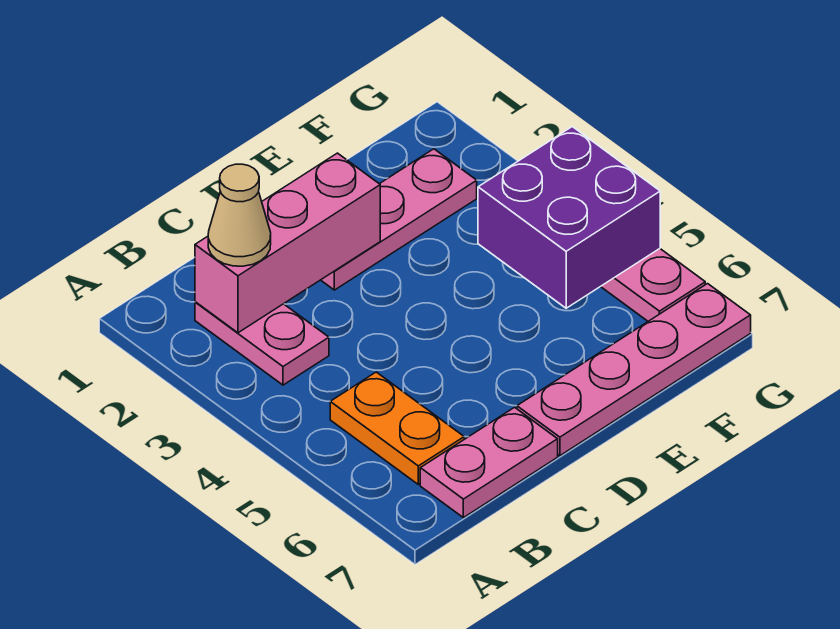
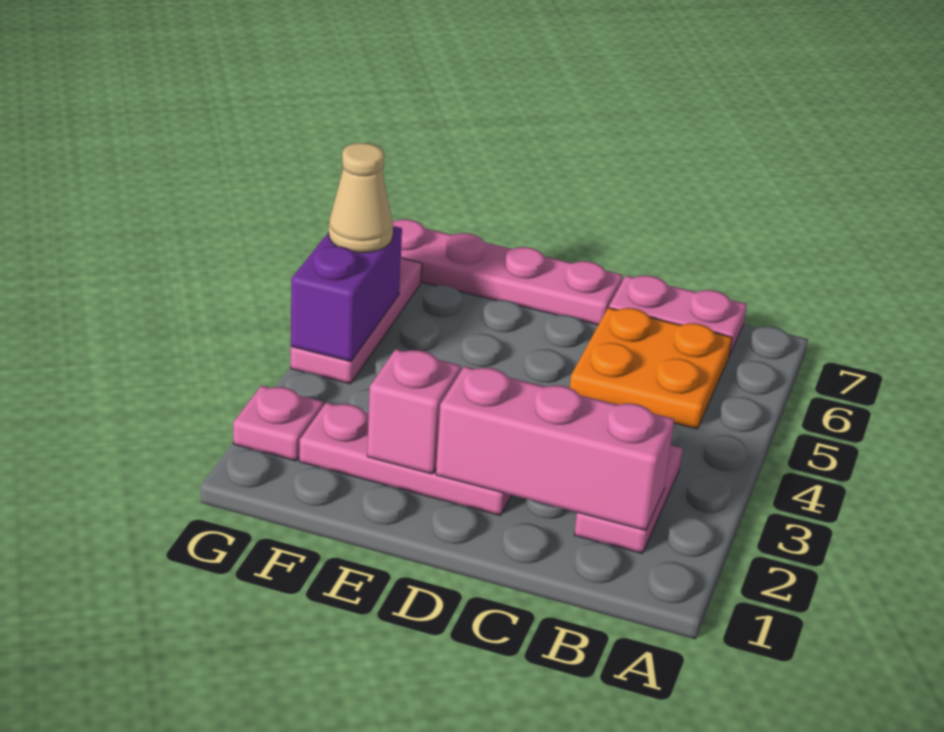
tan cone B2 level 3 -> tan cone G5 level 3
orange plate B5:B6 level 1 -> orange plate B5:C6 level 1
none -> pink brick E2 level 2
purple brick F4:G5 level 2 -> purple brick G4:G5 level 2
none -> pink plate G2 level 1

